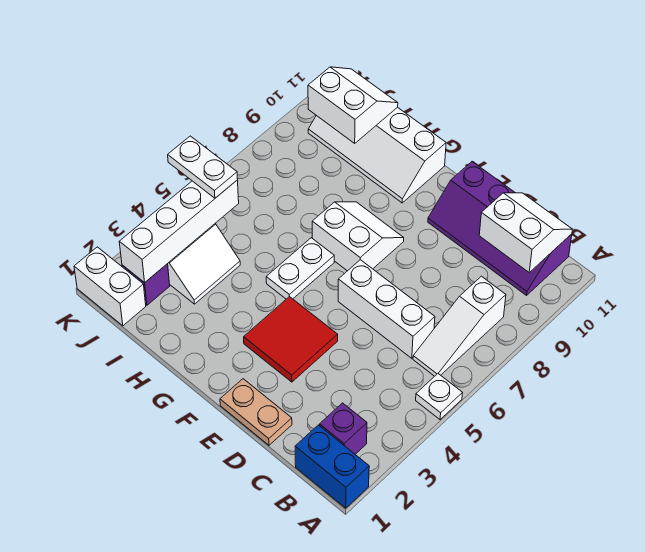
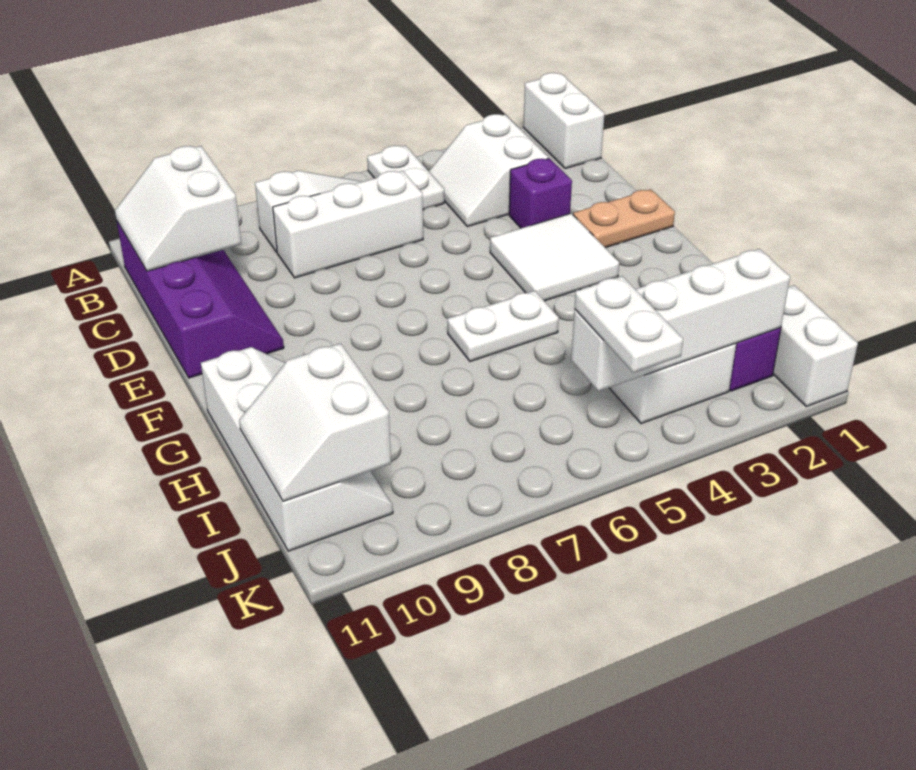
blue brick A1:B1 level 1 -> white brick A1:B1 level 1
white plate A5 level 1 -> white plate A5:B5 level 1
purple brick B2 level 1 -> purple brick D3 level 1
white brick C6:E6 level 1 -> white brick C6:C8 level 1
tan plate D1:E1 level 1 -> tan plate E1:E2 level 1
red tile E3:F4 level 1 -> white tile E3:F4 level 1
white slope F7:G8 level 1 top 7 -> white slope B3:C4 level 1 top 3

